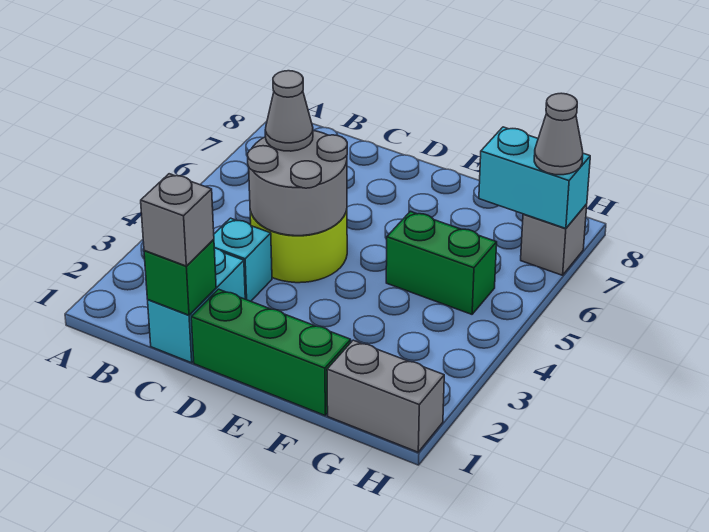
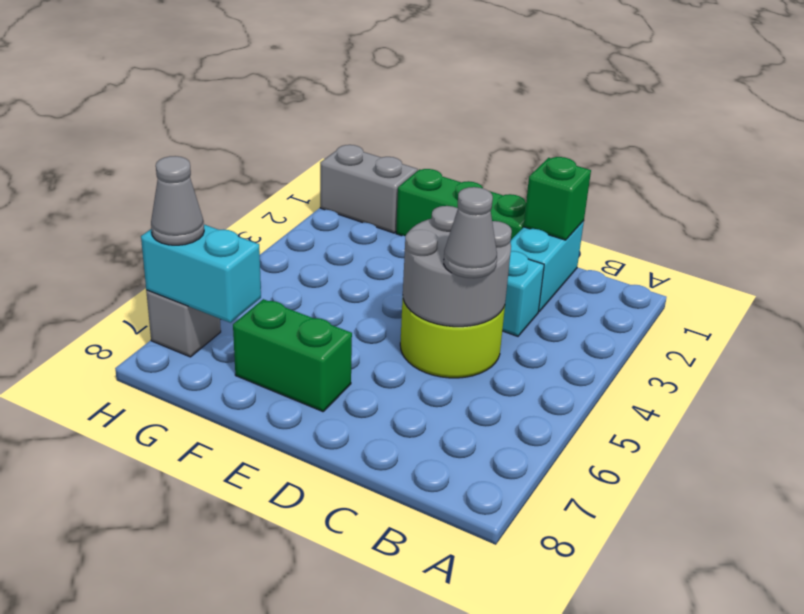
grey brick C1 level 3 -> none
green brick F5:G5 level 1 -> green brick E7:F7 level 1

